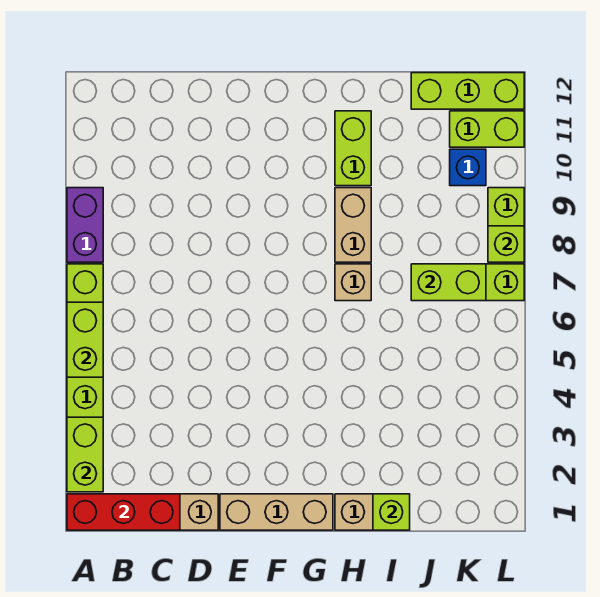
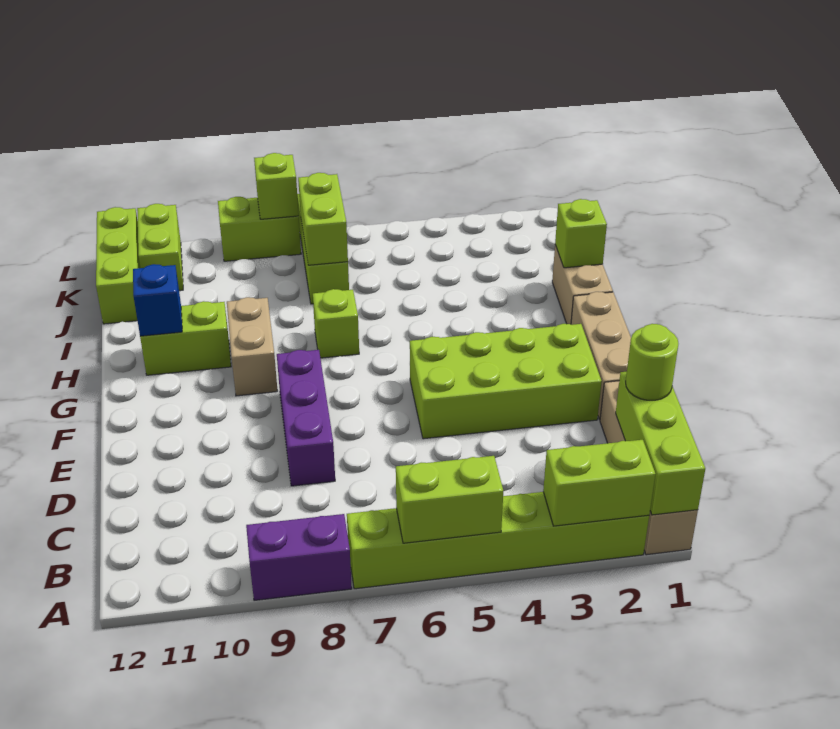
red brick A1:C1 level 2 -> lime brick A1:C1 level 2
none -> lime round brick C1 level 3
none -> purple brick D8:F8 level 1
none -> lime brick E2:F5 level 1
tan brick H7 level 1 -> lime brick H7 level 1
tan brick H8:H9 level 1 -> tan brick G9:H9 level 1
blue brick K10 level 1 -> blue brick H11 level 2

